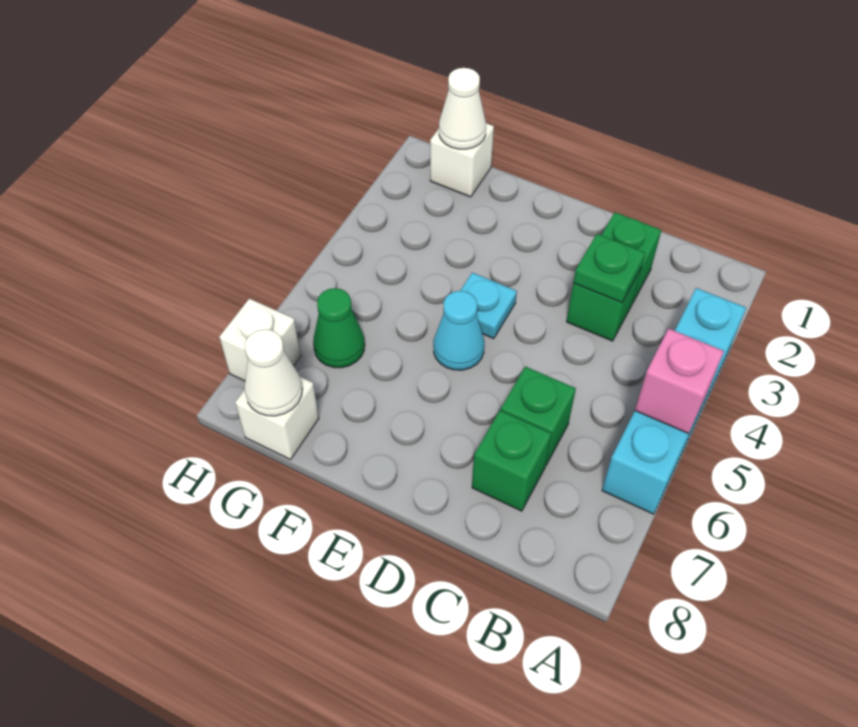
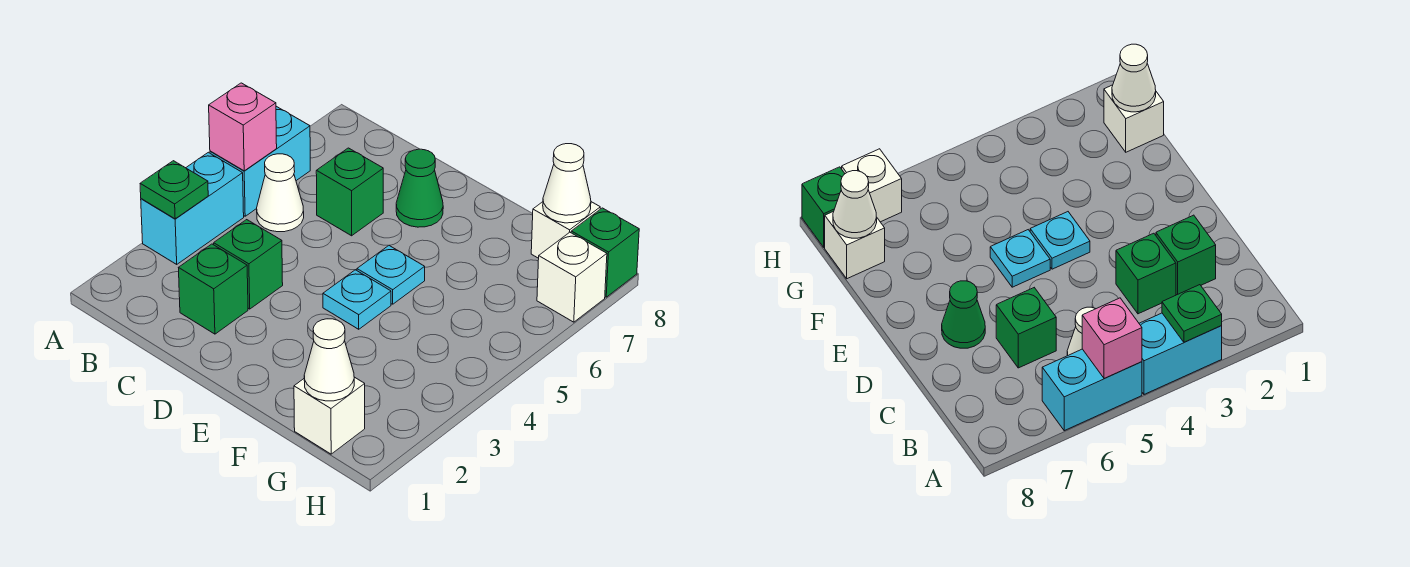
none -> white cone B5 level 1
green plate C3 level 2 -> green plate A3 level 2
green brick C7 level 1 -> green brick H8 level 1
cyan cone E5 level 1 -> cyan plate E5 level 1
green cone G6 level 1 -> green cone D7 level 1

